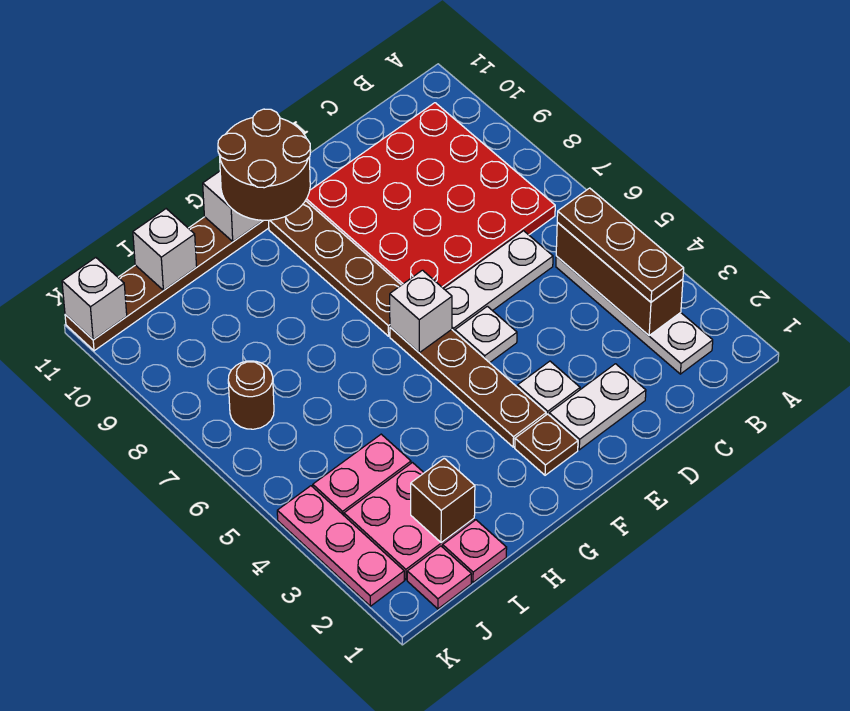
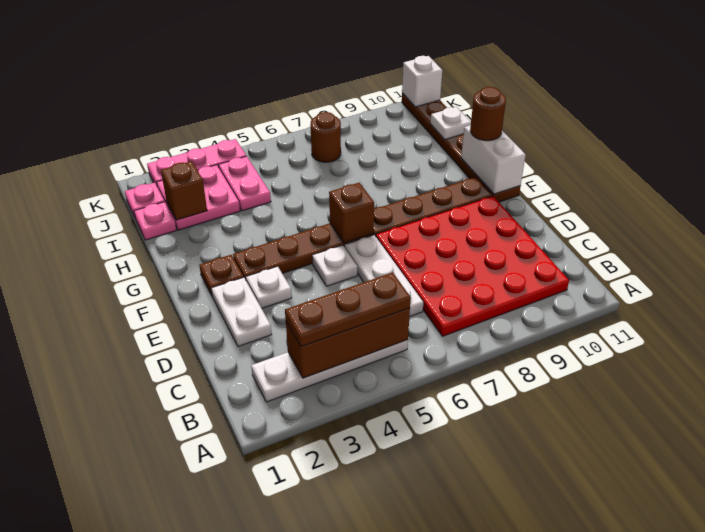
white brick F6 level 2 -> brown brick F6 level 2
brown round brick F10:G11 level 3 -> brown round brick G11 level 3
white brick I11 level 2 -> white plate I11 level 2

